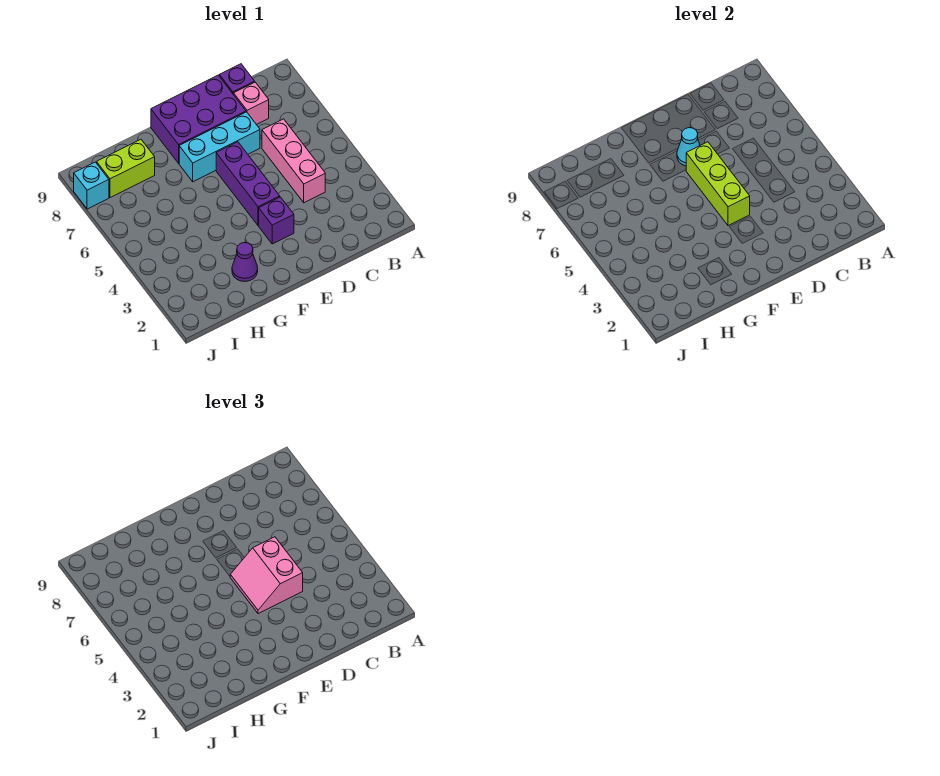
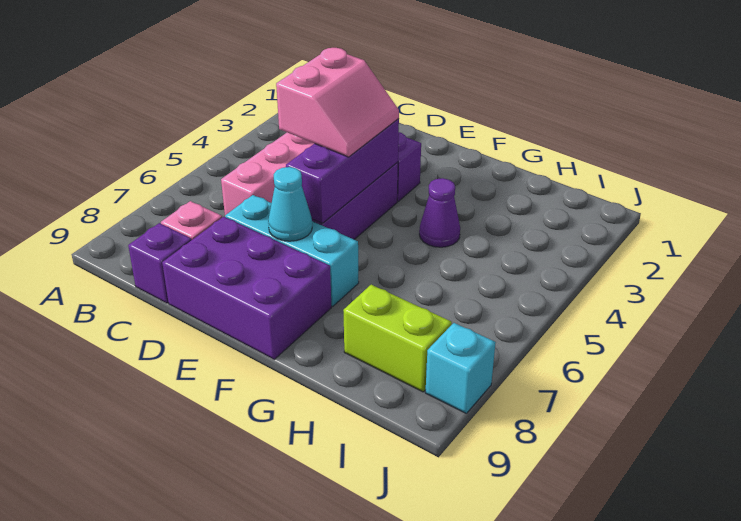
lime brick E4:E6 level 2 -> purple brick E4:E6 level 2
purple cone G2 level 1 -> purple cone G4 level 1

